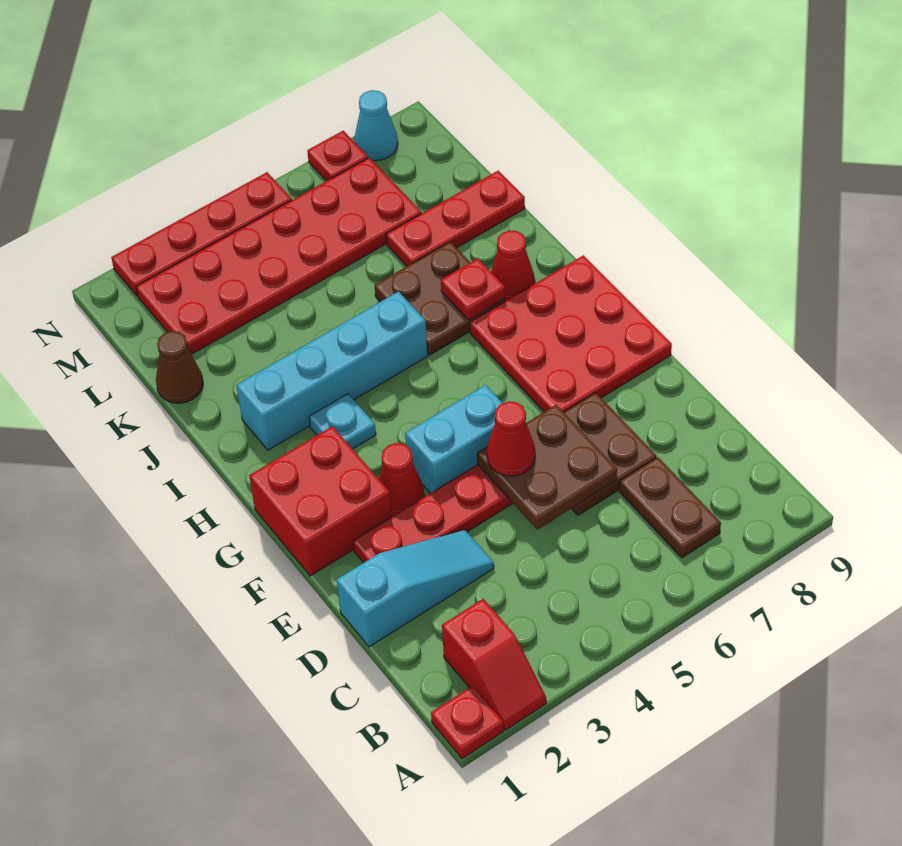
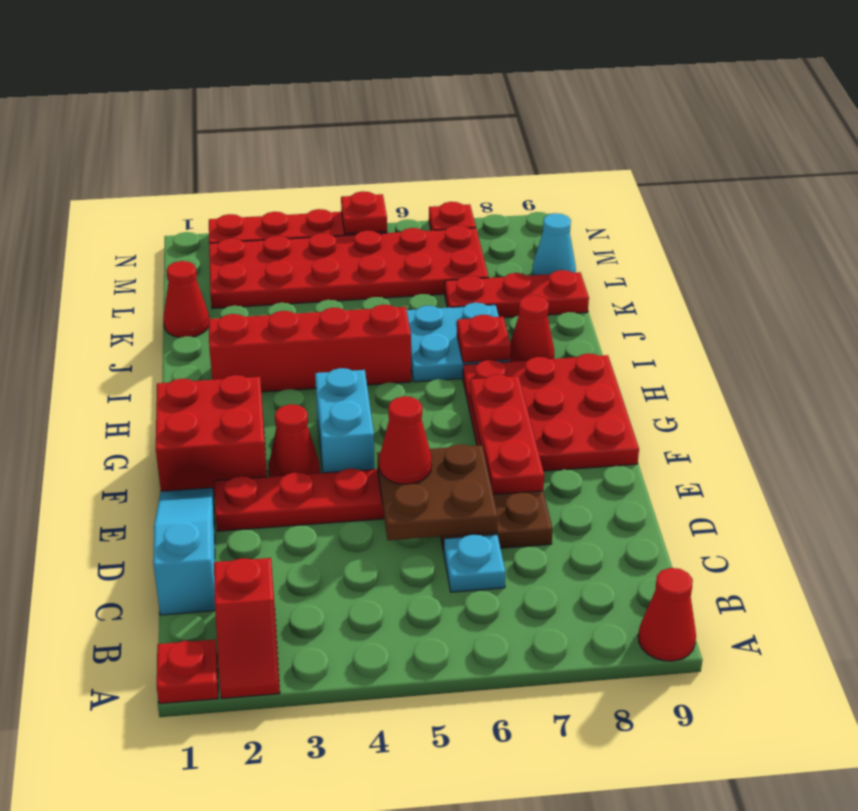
none -> red cone A9 level 1
brown plate B7:C7 level 1 -> none
cyan slope D1:D3 level 1 top 1 -> cyan slope C1:E1 level 1 top C
none -> red plate E7:G7 level 2
cyan brick F4:F5 level 1 -> cyan brick F4:G4 level 1
cyan plate H3 level 1 -> cyan plate C6 level 1
cyan brick I2:I5 level 1 -> red brick I2:I5 level 1
brown plate I6:J7 level 1 -> cyan plate I6:J7 level 1
brown cone K1 level 1 -> red cone K1 level 1
none -> red plate N5 level 2
cyan cone N8 level 1 -> cyan cone L9 level 1

